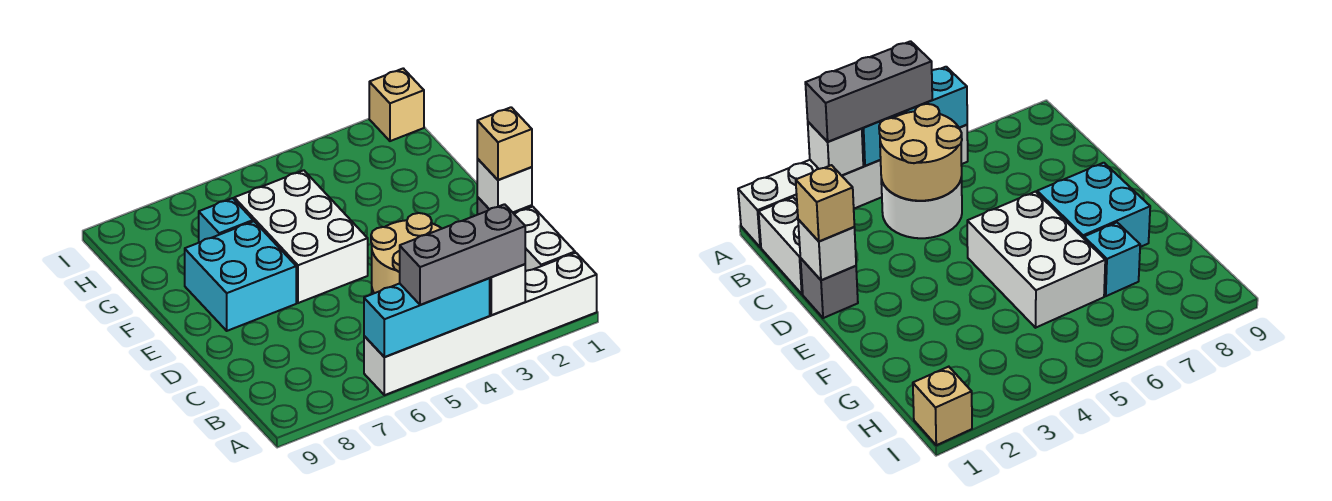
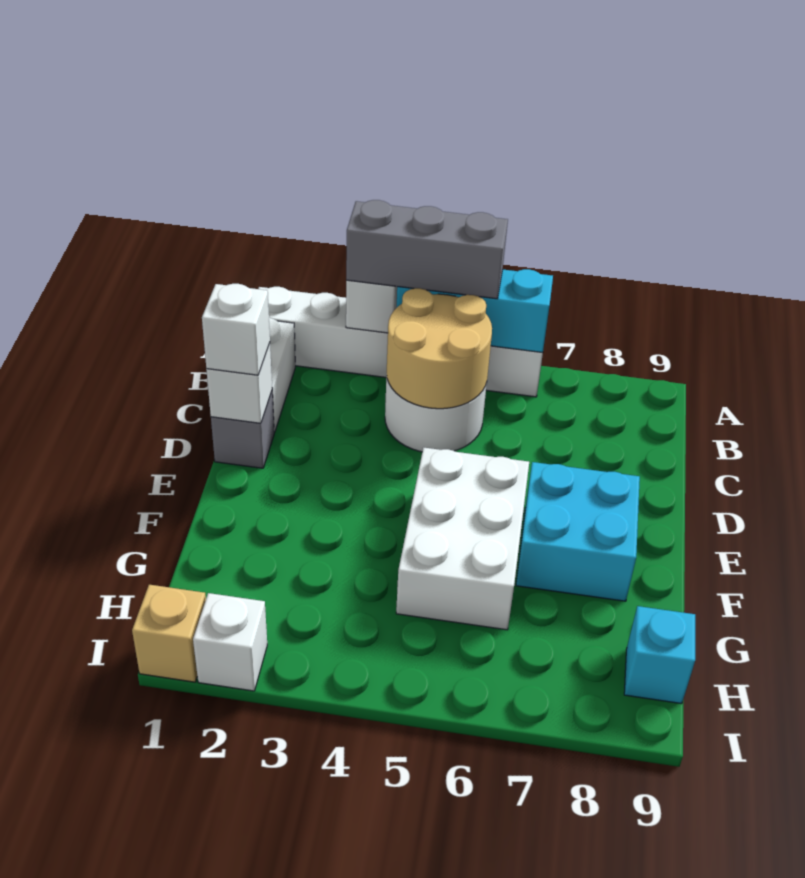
tan brick D1 level 3 -> white brick D1 level 3
cyan brick G7 level 1 -> cyan brick H9 level 1
none -> white brick I2 level 1

